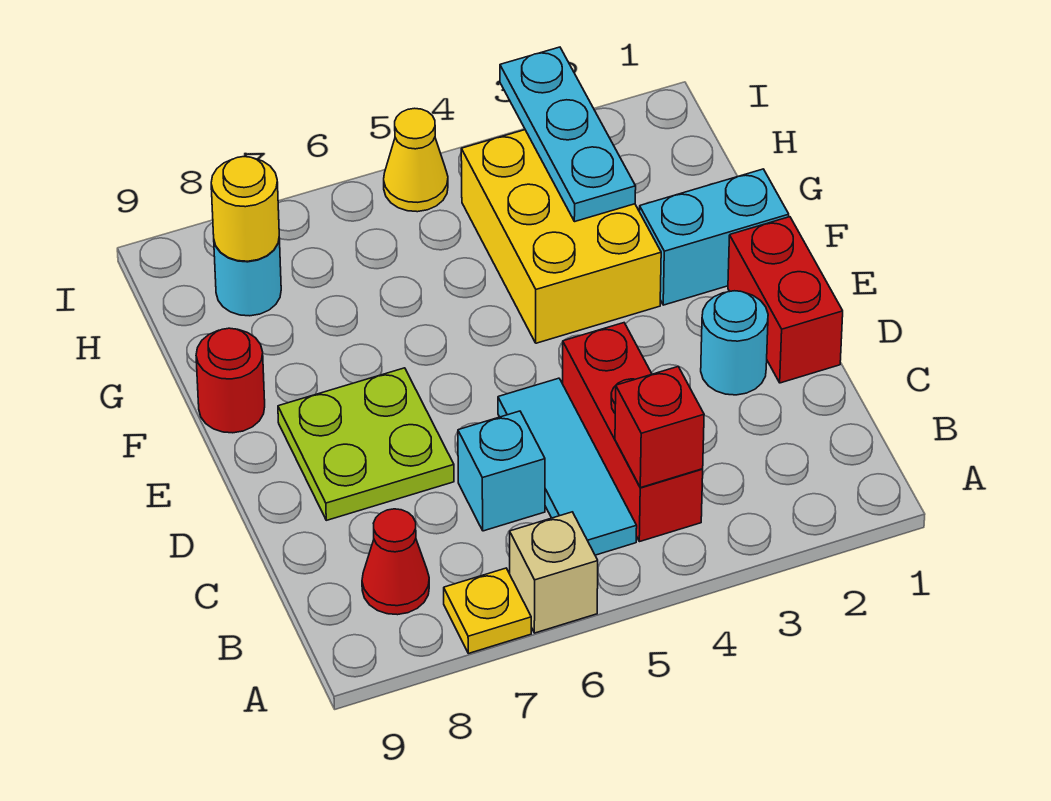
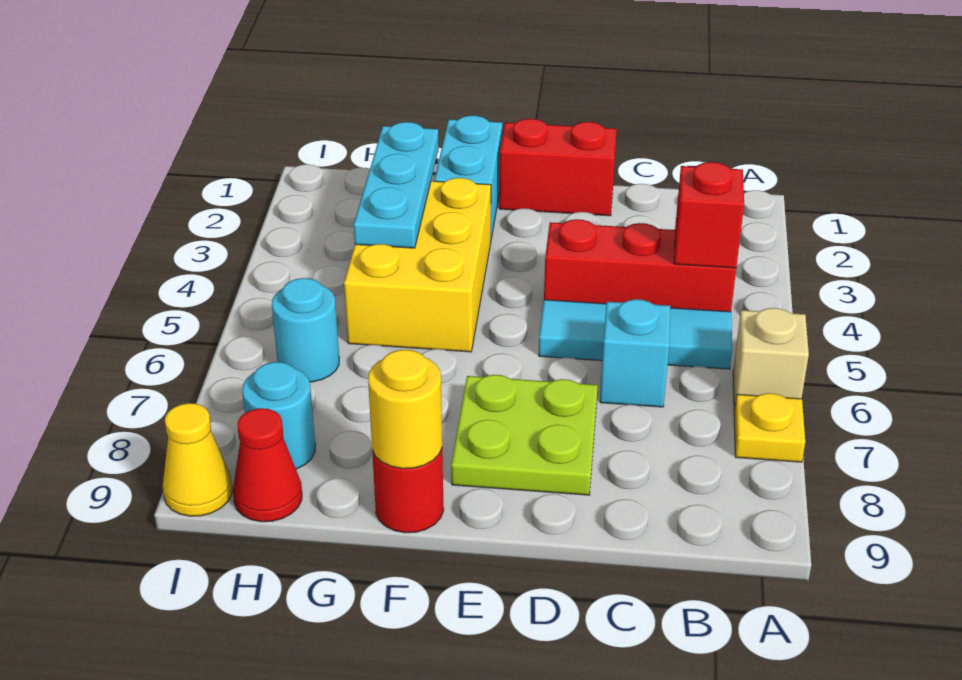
red cone B8 level 1 -> red cone H9 level 1
cyan round brick D2 level 1 -> cyan round brick H6 level 1
yellow brick F3:H4 level 1 -> yellow brick F3:G5 level 1
cyan plate G3:I3 level 2 -> cyan plate G2:G4 level 2
yellow round brick H8 level 2 -> yellow round brick F9 level 2
yellow cone I5 level 1 -> yellow cone I9 level 1

